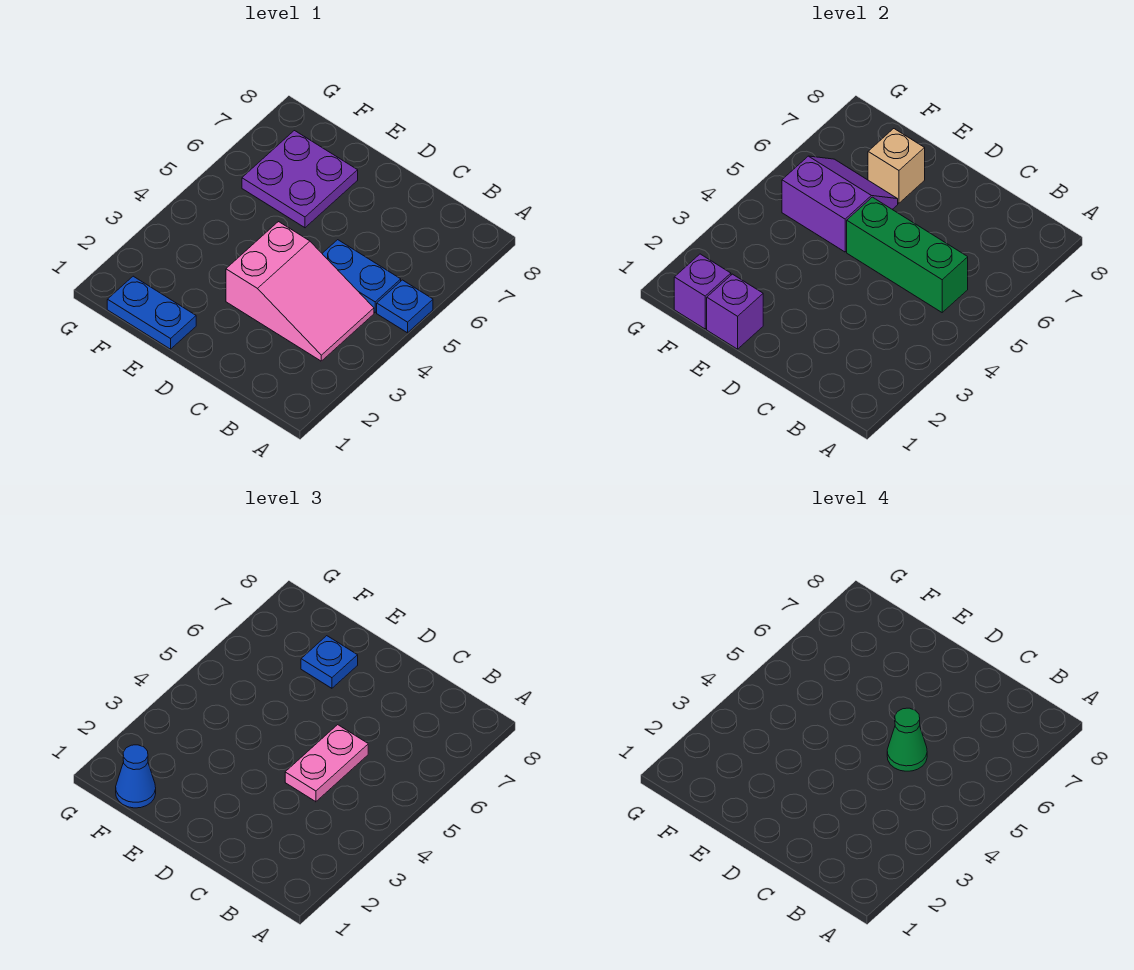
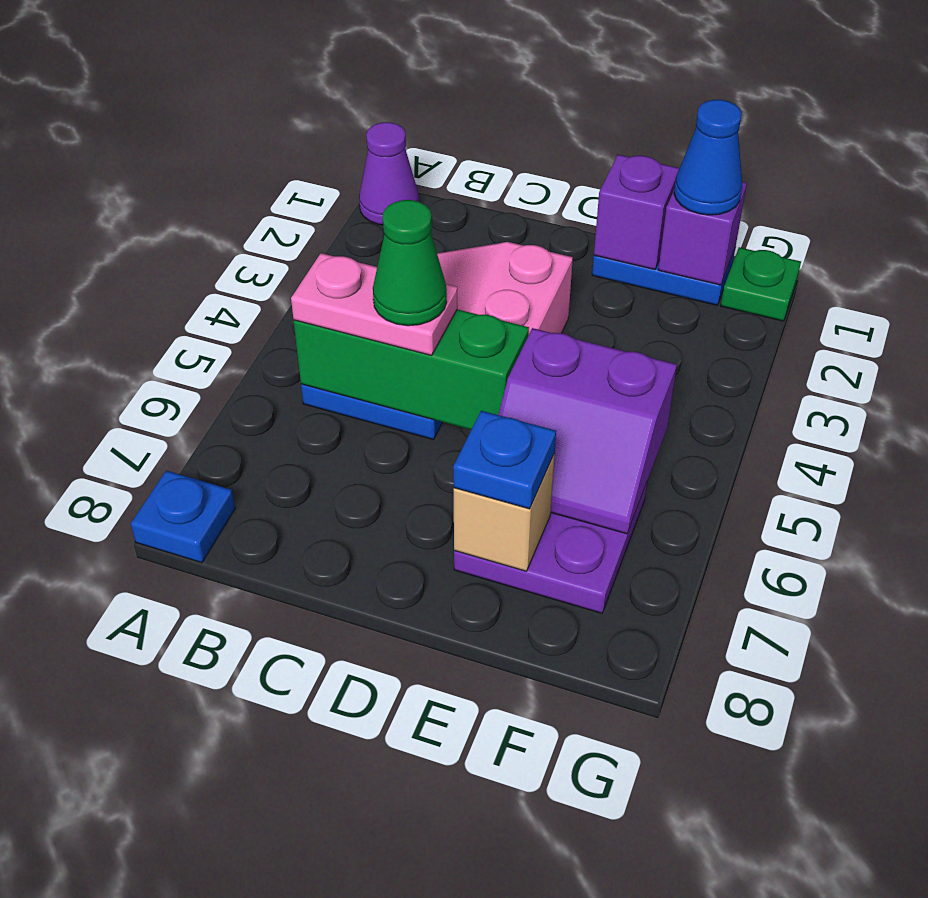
none -> purple cone A1 level 1
blue plate A5 level 1 -> blue plate A8 level 1
pink plate C4:C5 level 3 -> pink plate B5:C5 level 3
none -> green plate G1 level 1

